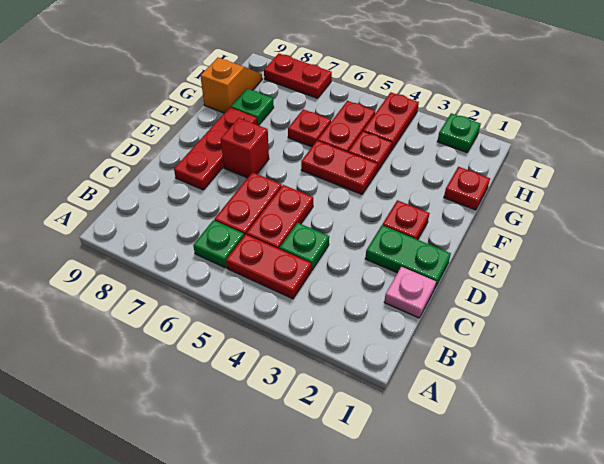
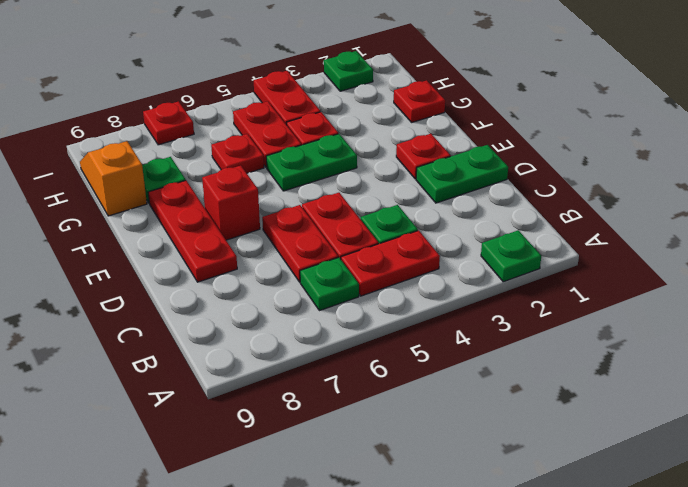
none -> green plate A2 level 1
pink plate C1 level 1 -> none
red plate F4:F5 level 1 -> green plate F4:F5 level 1
red plate I7:I8 level 1 -> red plate I7 level 1

